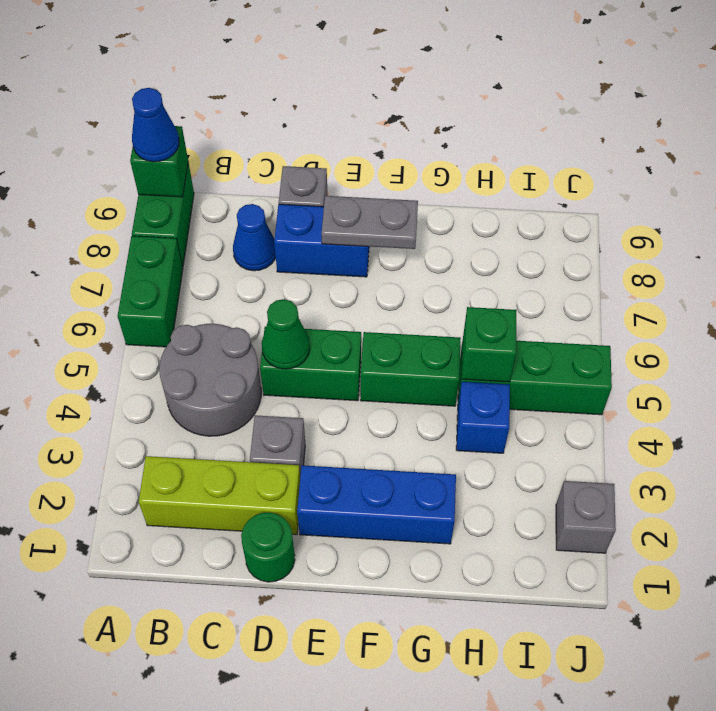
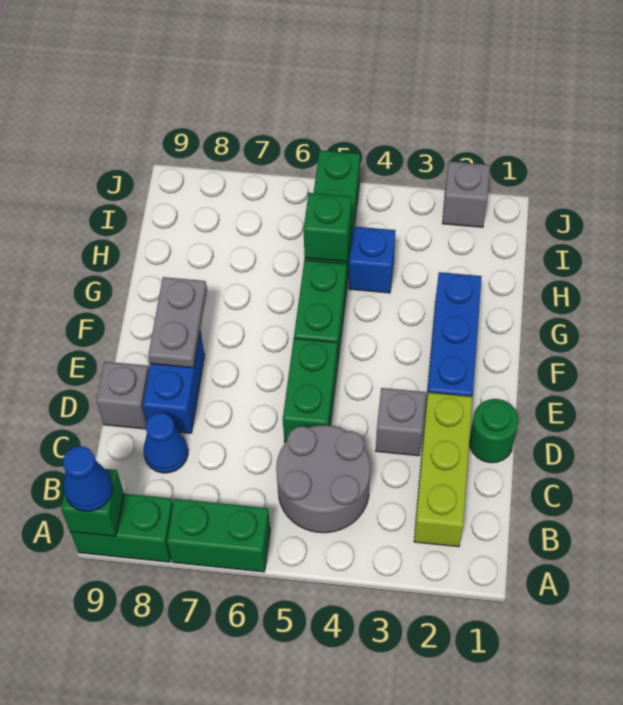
green cone D5 level 2 -> none

